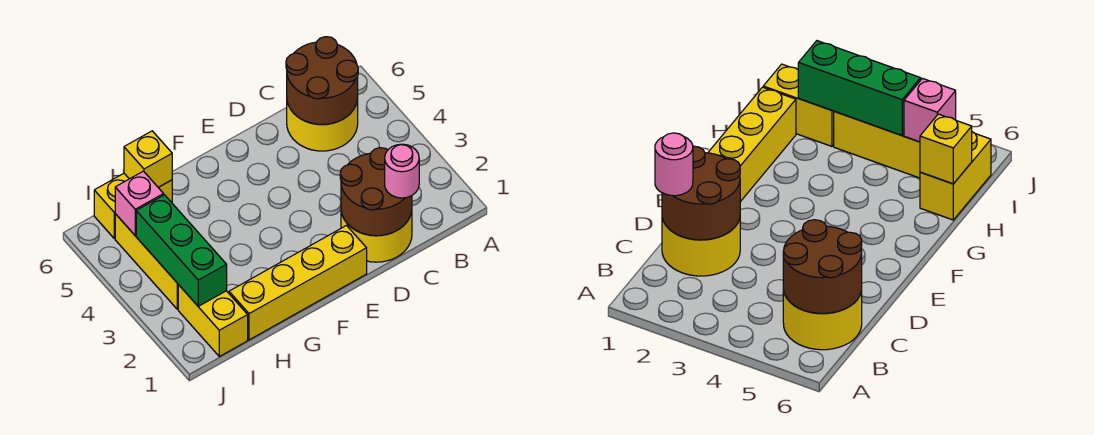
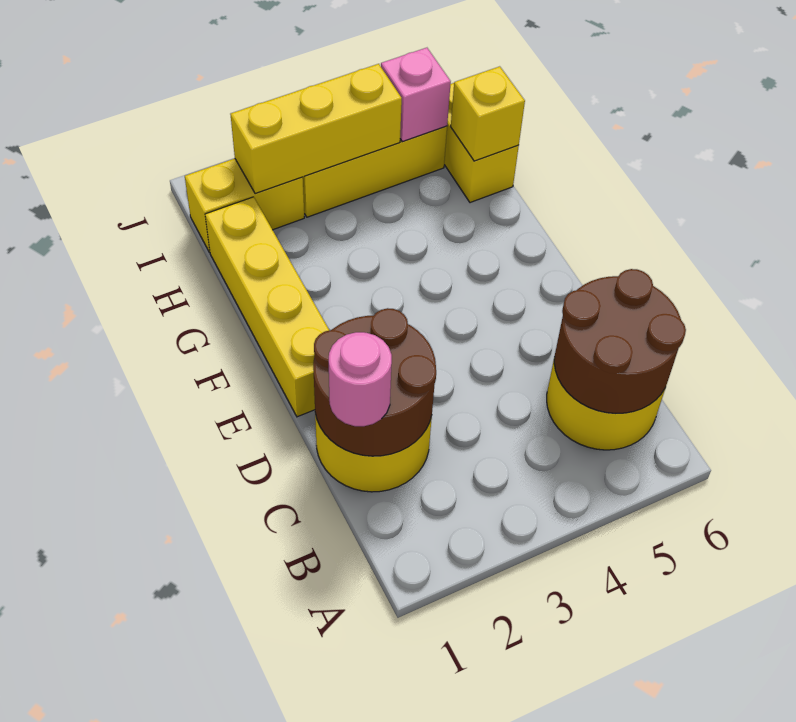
green brick I2:I4 level 2 -> yellow brick I2:I4 level 2

